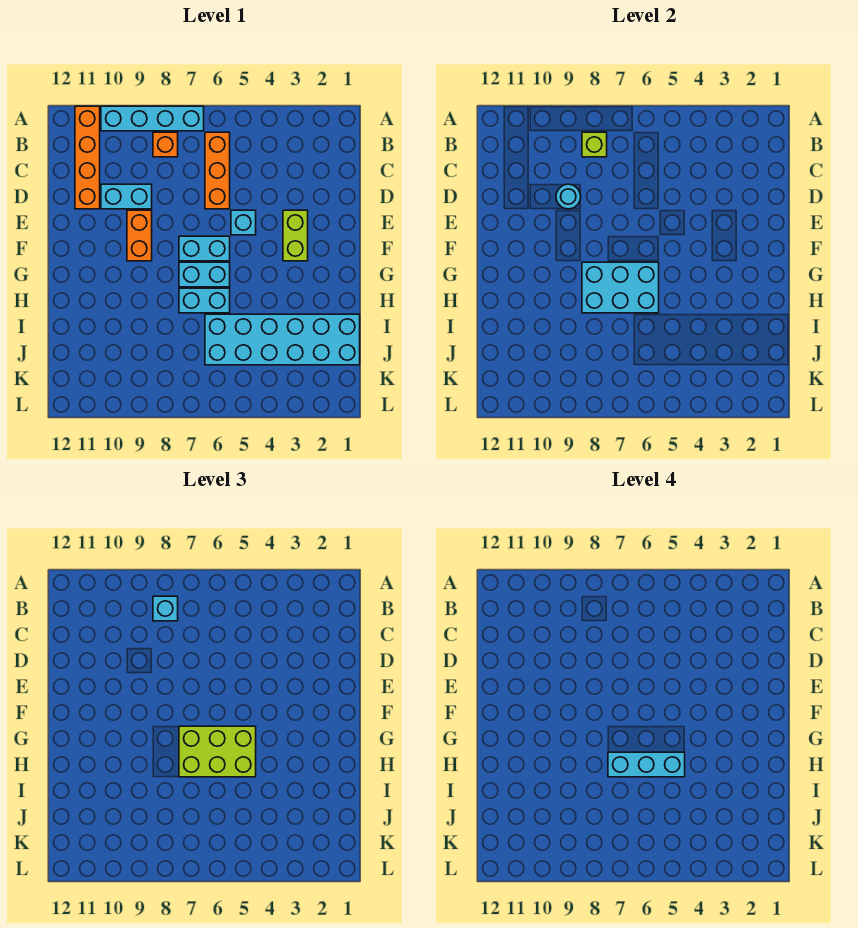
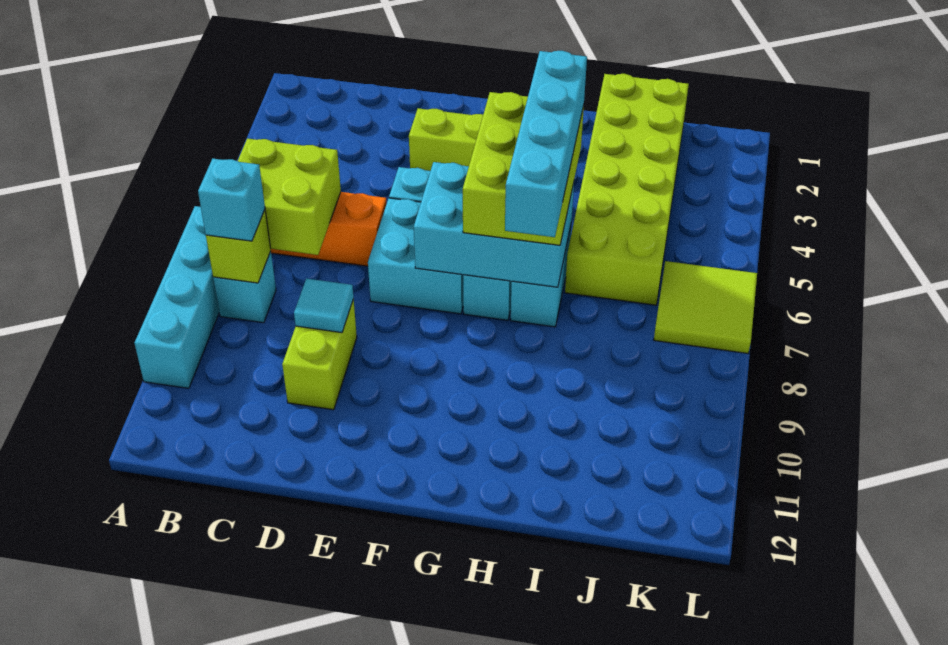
orange brick A11:D11 level 1 -> none
none -> lime brick B6:C7 level 2
orange brick B8 level 1 -> cyan brick B8 level 1
cyan brick D9:D10 level 1 -> lime brick D9:D10 level 1
cyan round brick D9 level 2 -> cyan tile D9 level 2
orange brick E9:F9 level 1 -> none
cyan brick F6:F7 level 1 -> cyan brick E6:F7 level 1
cyan brick G6:H8 level 2 -> cyan brick F6:H7 level 2
cyan brick H5:H7 level 4 -> cyan brick H5:H8 level 4
cyan brick I1:J6 level 1 -> lime brick I1:J6 level 1
none -> lime tile K6:L7 level 1

